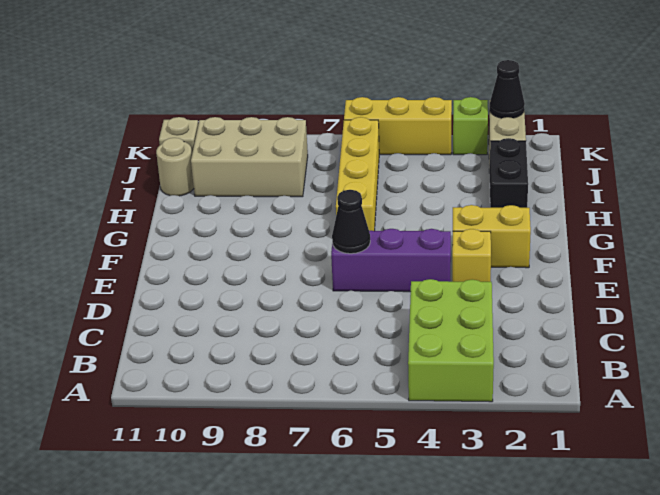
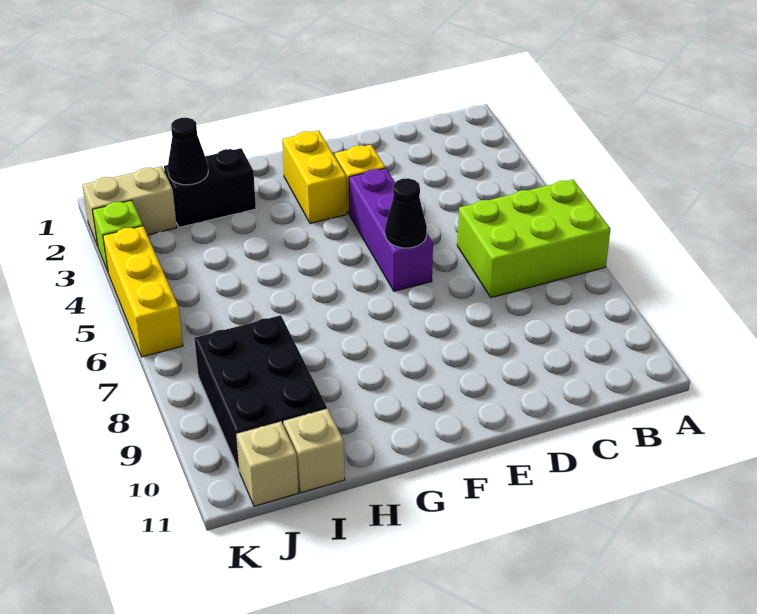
lime brick A3:C4 level 1 -> lime brick A6:C7 level 1
yellow brick G6:J6 level 1 -> none
tan brick I8:J10 level 1 -> black brick I8:J10 level 1
tan round brick I11 level 1 -> tan brick I11 level 1
black cone K2 level 2 -> black cone I2 level 2

